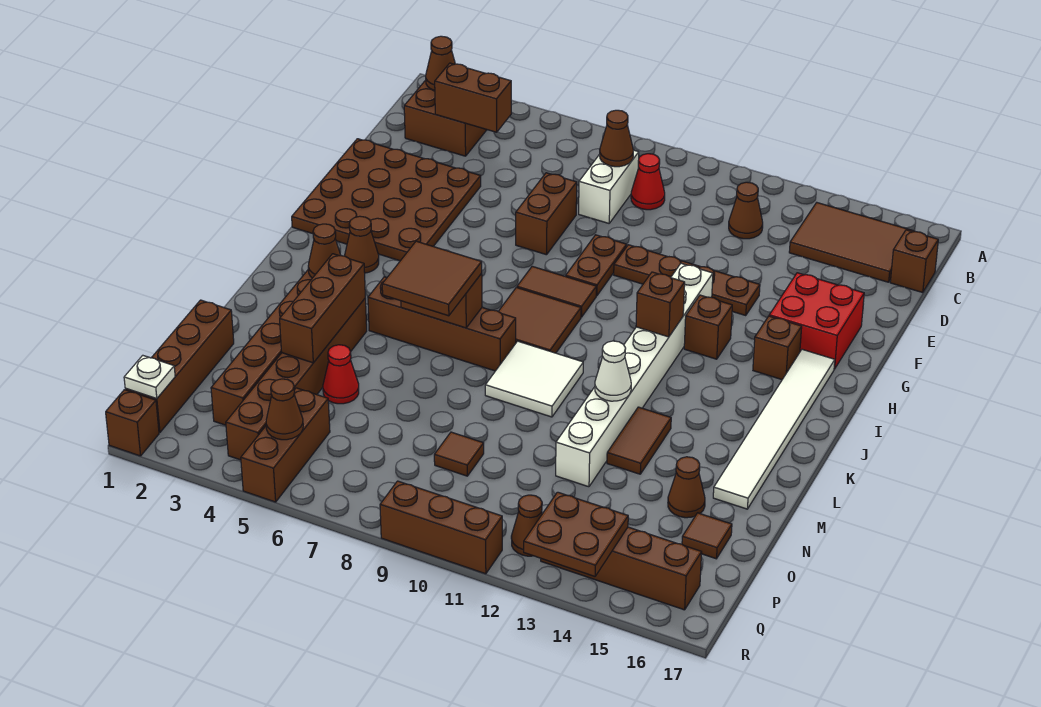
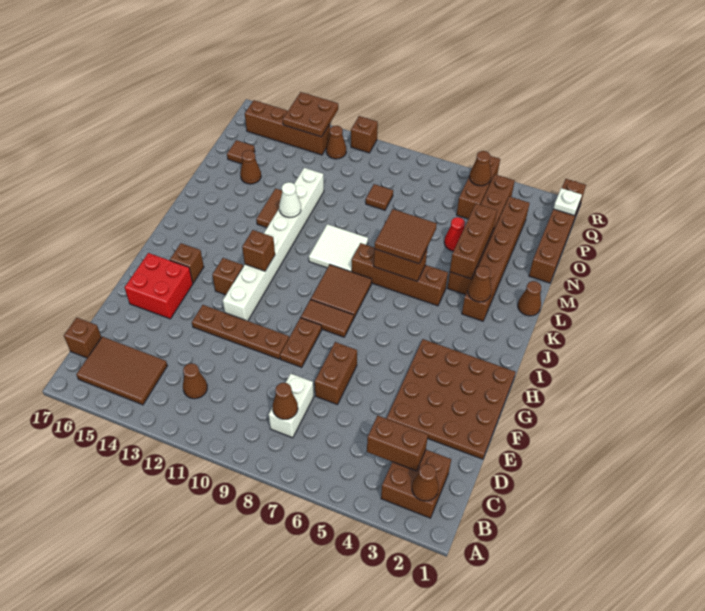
red cone C9 level 1 -> none
white tile H16:M16 level 1 -> none
brown cone I3 level 1 -> brown cone L1 level 1
brown brick R9:R11 level 1 -> brown brick R11 level 1

